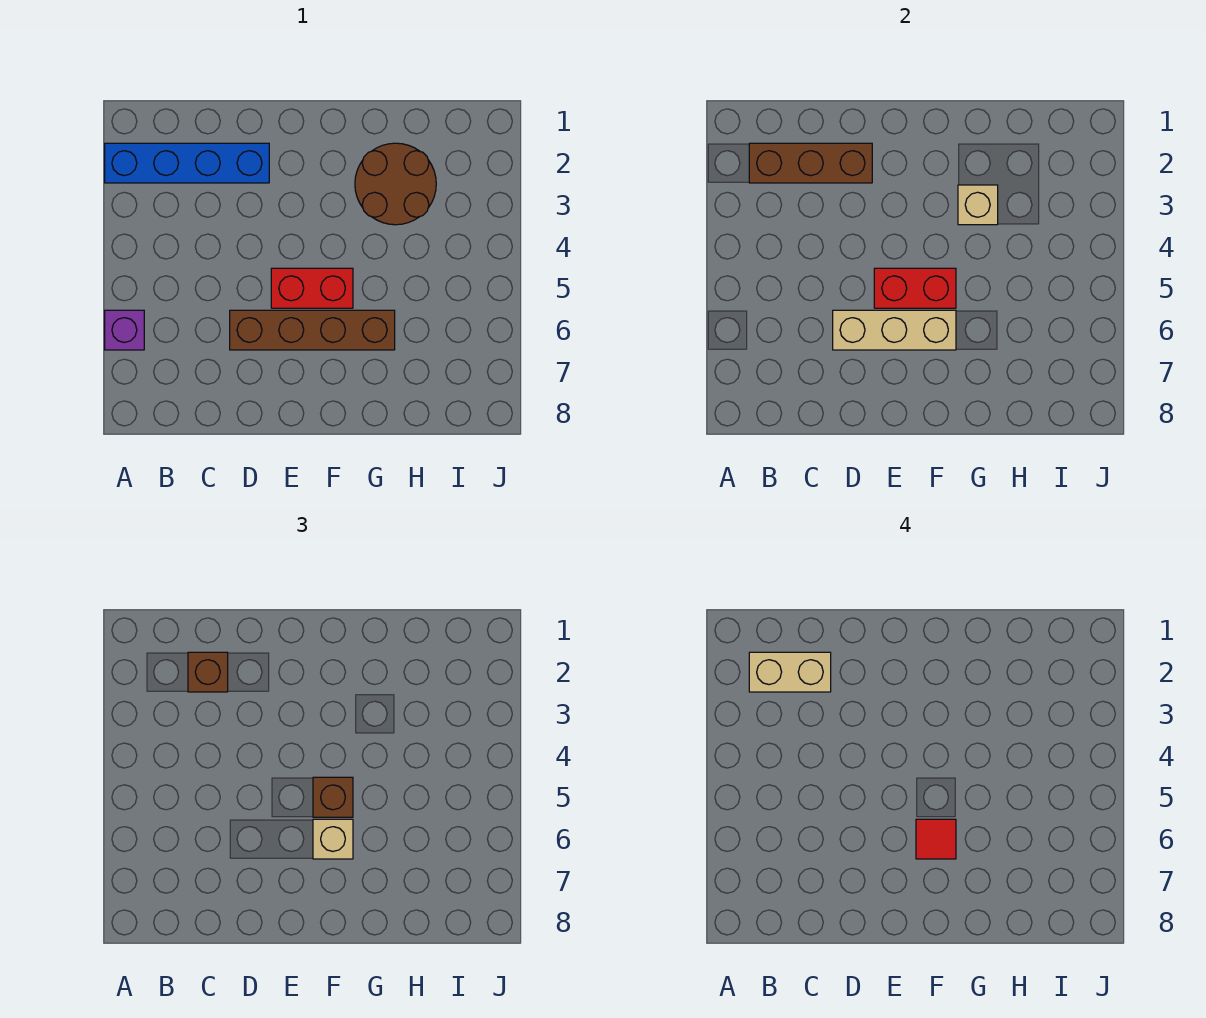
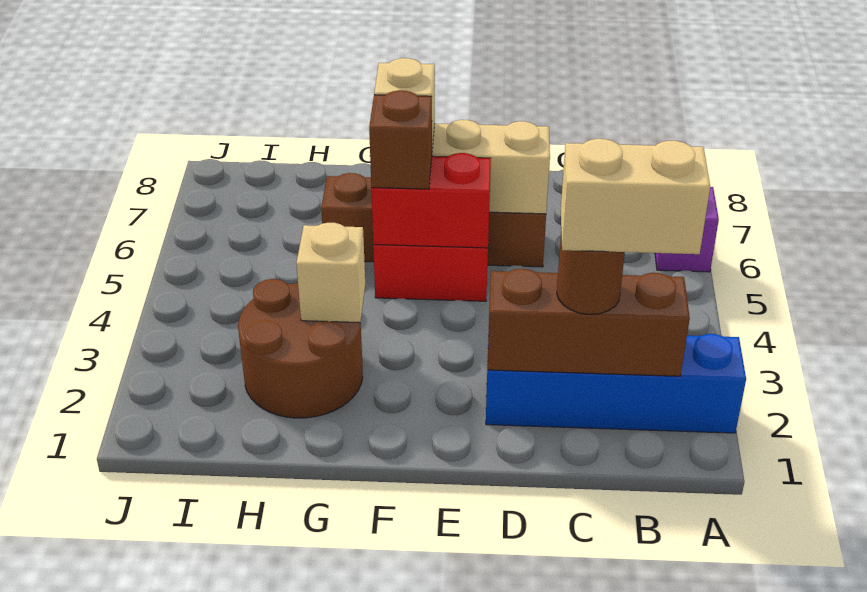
brown brick C2 level 3 -> brown round brick C2 level 3
red tile F6 level 4 -> none

